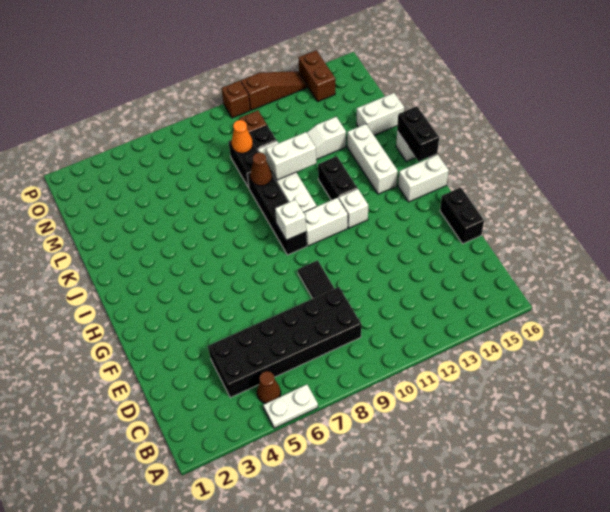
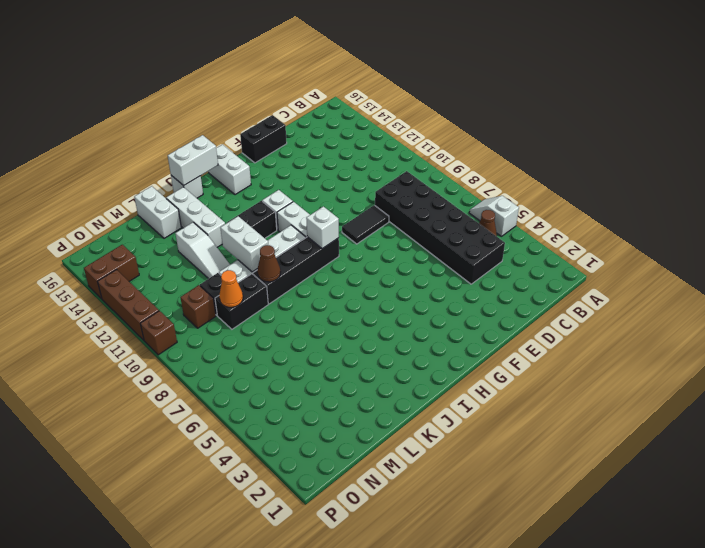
white plate A5:A6 level 1 -> white slope A5:A6 level 1 top 5
white brick I14:K14 level 1 -> white brick K13:K15 level 1
black brick I16:J16 level 2 -> white brick I16:J16 level 2
brown slope P11:P13 level 1 top 11 -> brown brick P11:P13 level 1

